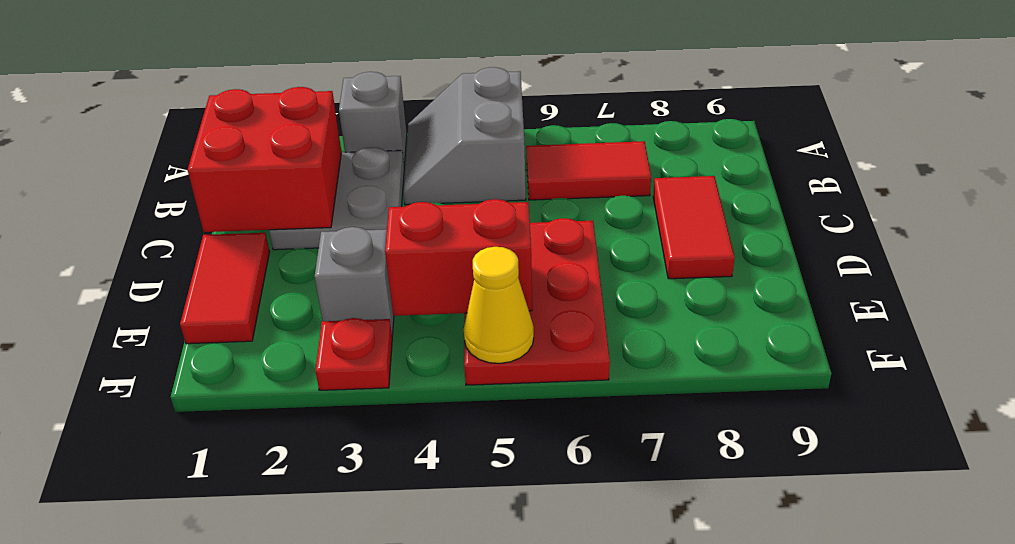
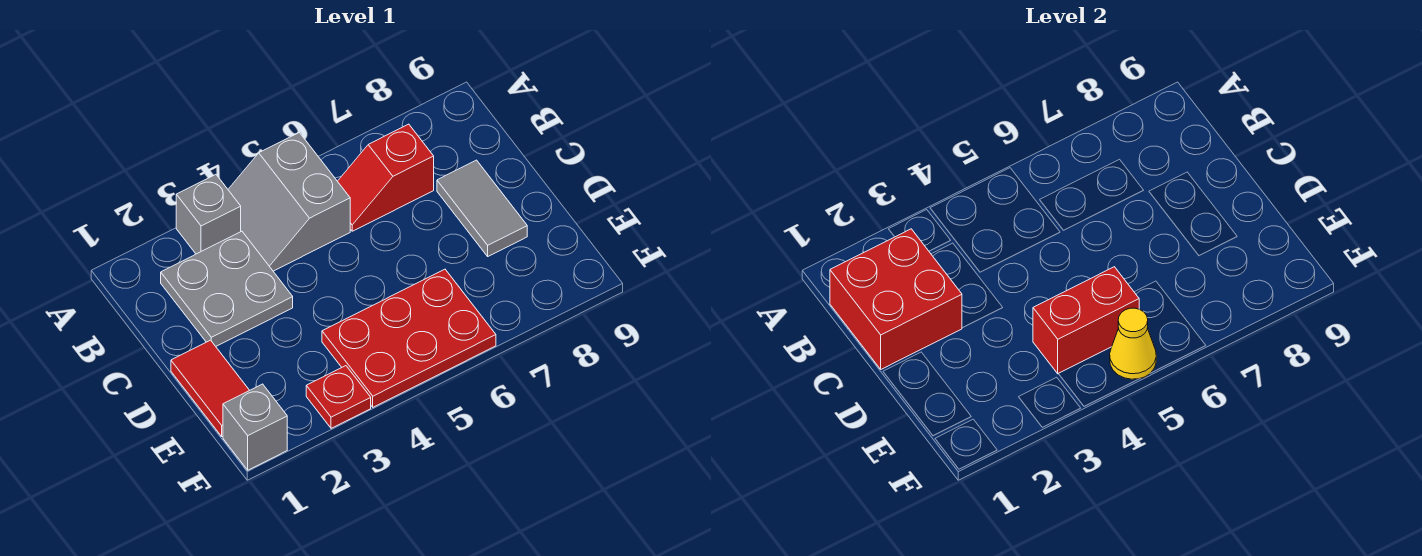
red tile B6:B7 level 1 -> red slope B6:B7 level 1 top 7
red tile C8:D8 level 1 -> grey tile C8:D8 level 1
red plate D5:F6 level 1 -> red plate E4:F6 level 1
grey brick E3 level 1 -> grey brick F1 level 1

